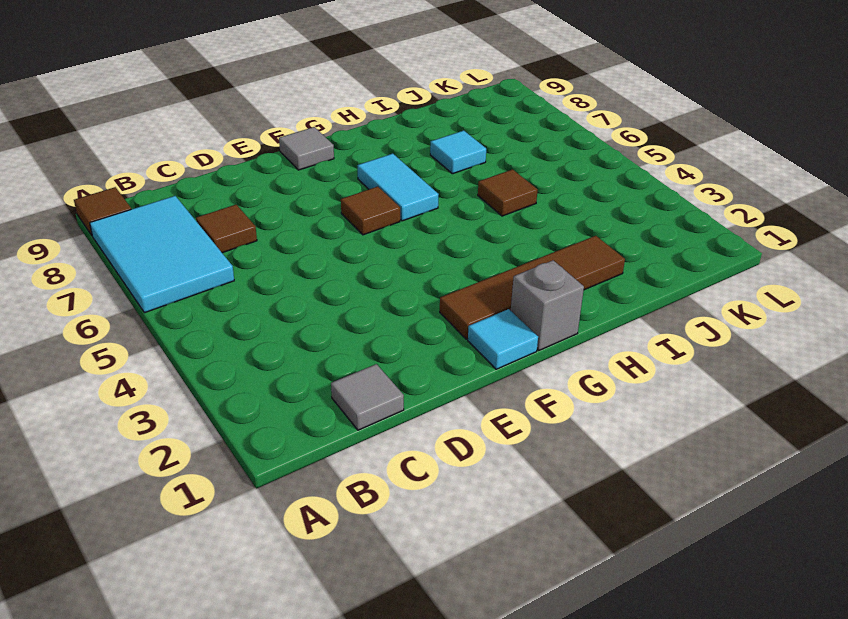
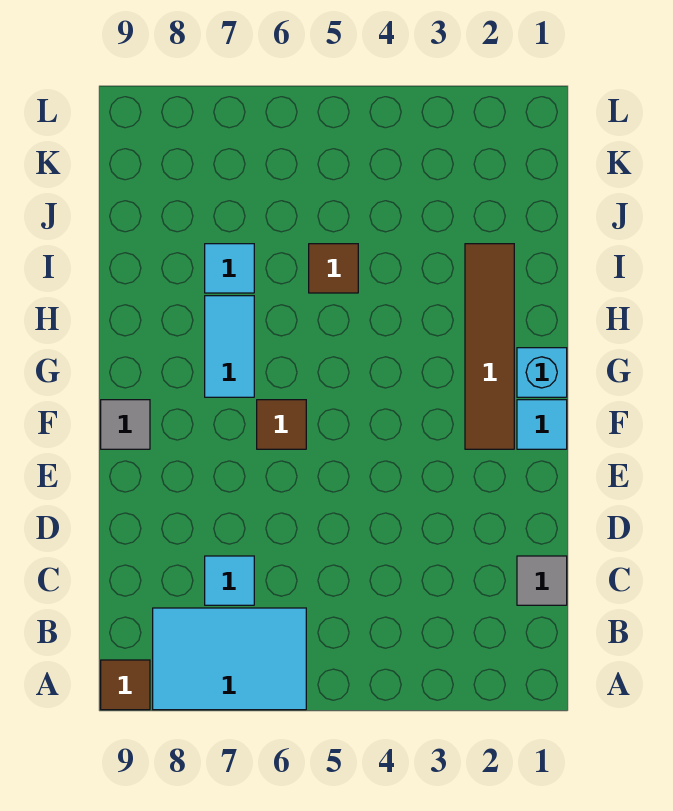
brown tile C7 level 1 -> cyan tile C7 level 1
grey brick G1 level 1 -> cyan brick G1 level 1
cyan tile G6:G7 level 1 -> cyan tile G7:H7 level 1

